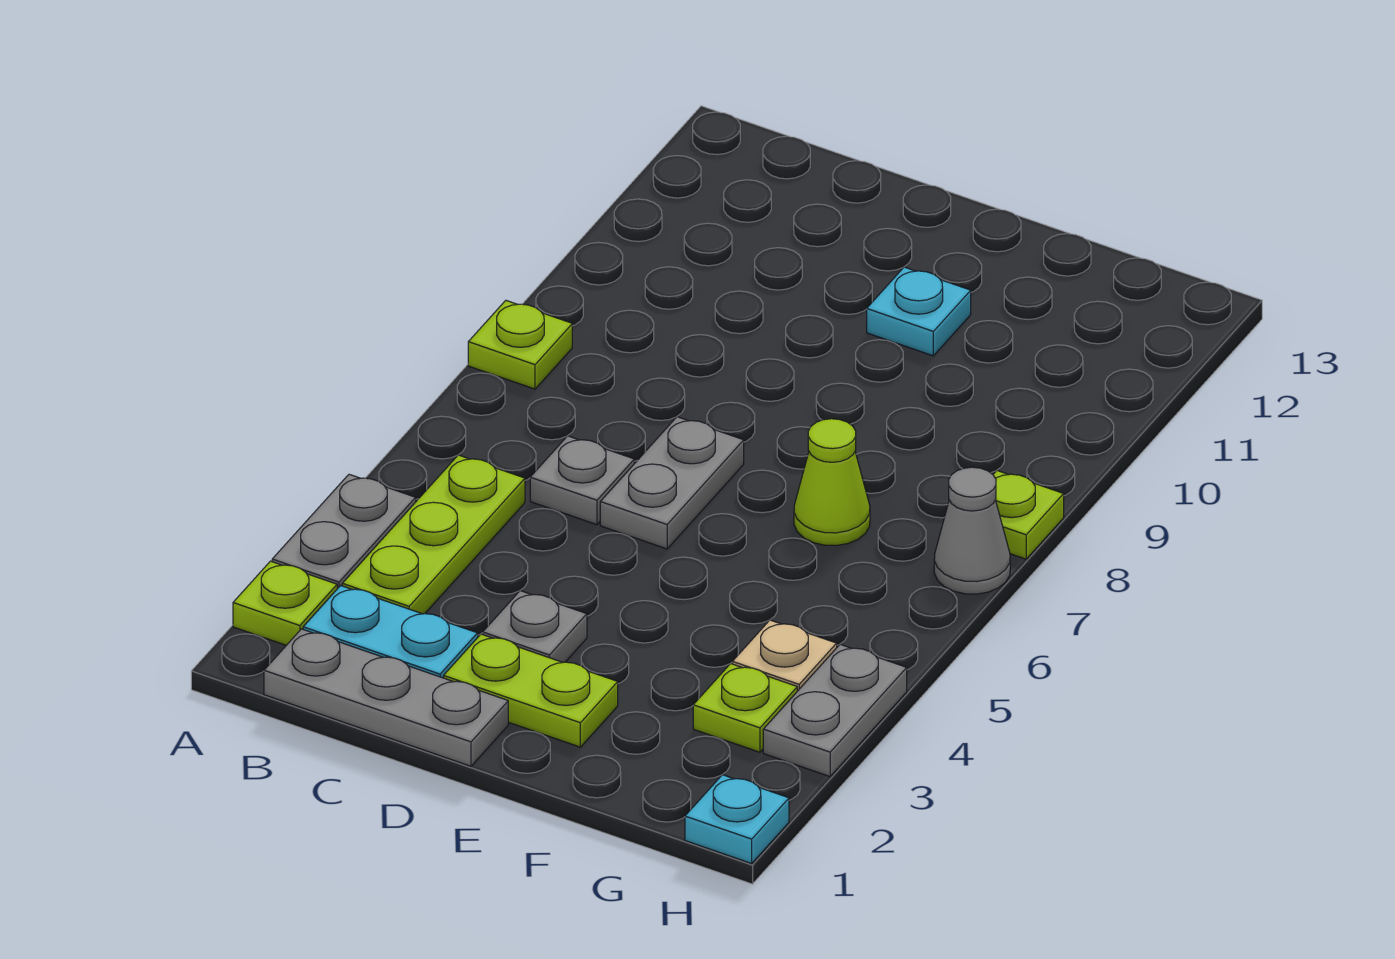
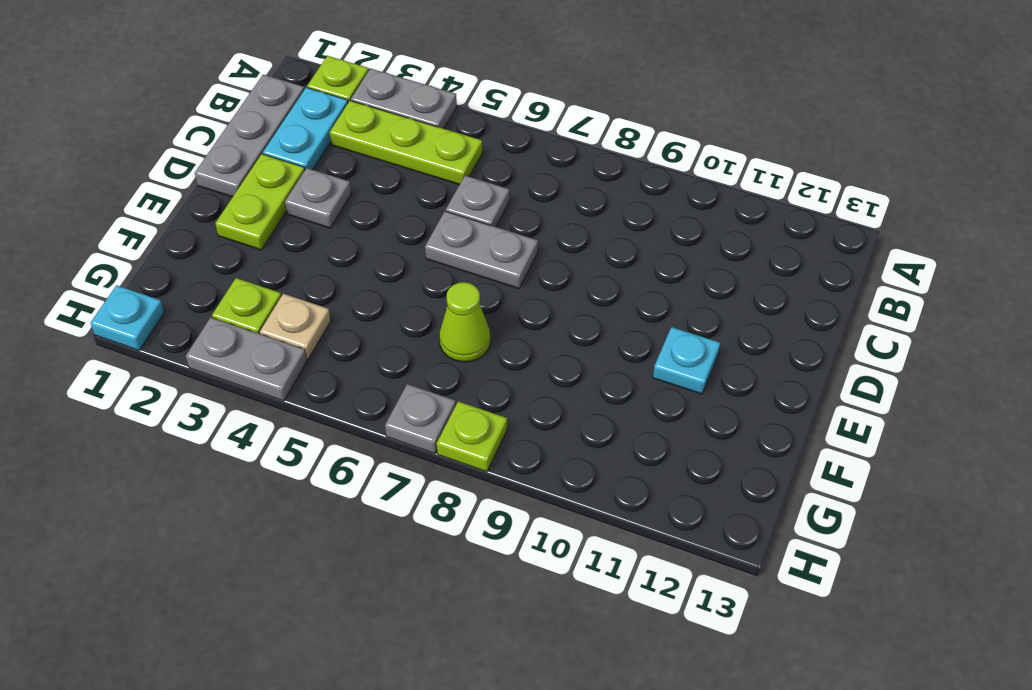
lime plate A8 level 1 -> none
grey cone H7 level 1 -> grey plate H7 level 1

